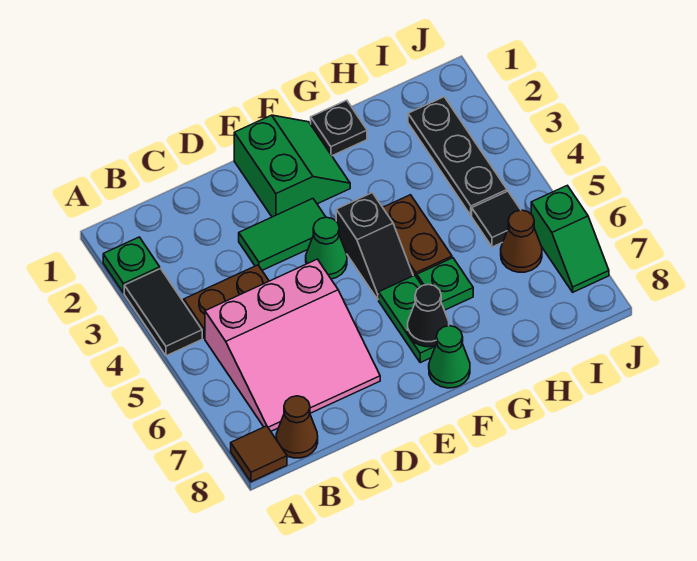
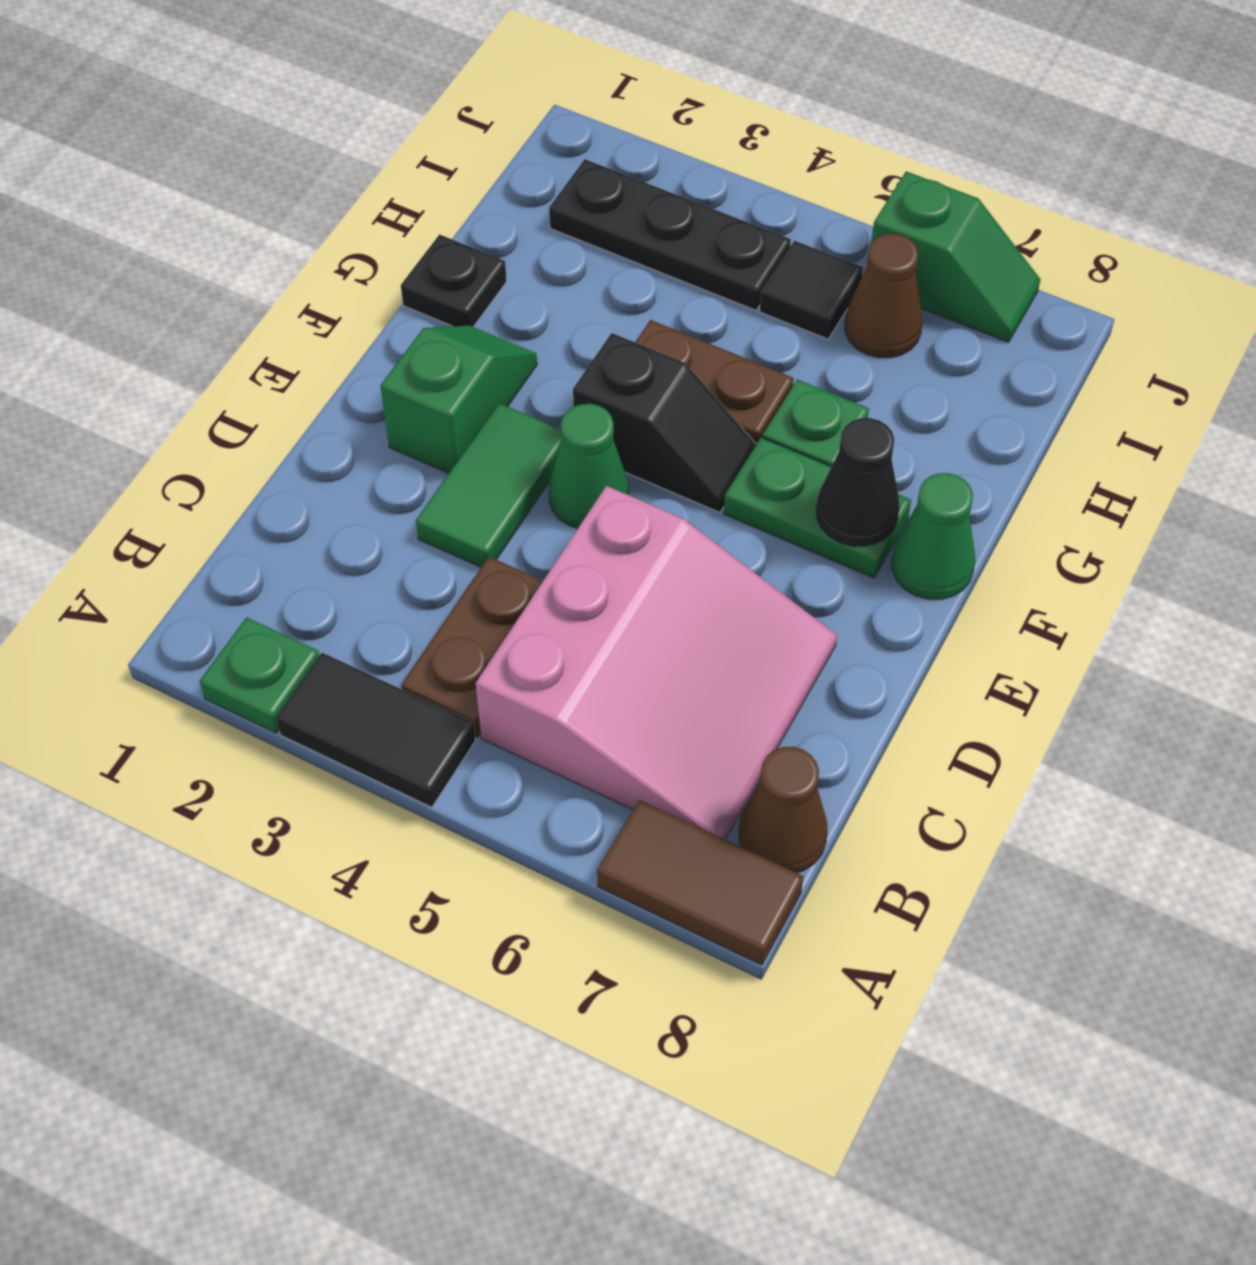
brown tile A8 level 1 -> brown tile A7:A8 level 1
green slope E1:F2 level 1 top E -> green slope E2:F2 level 1 top E

